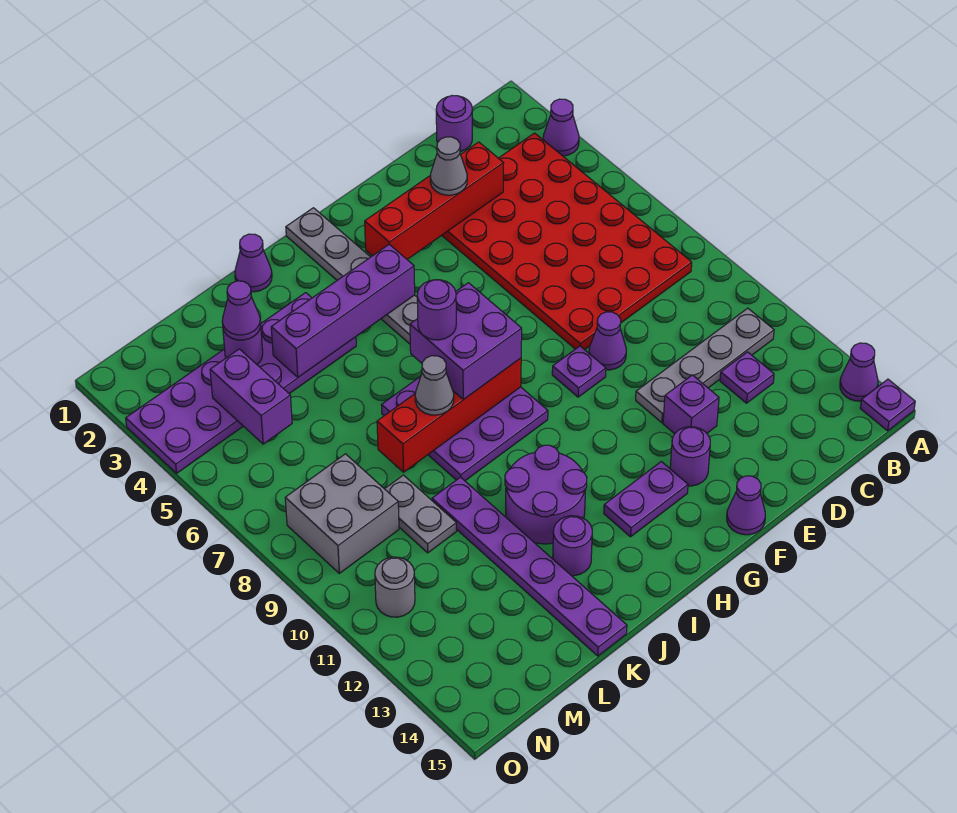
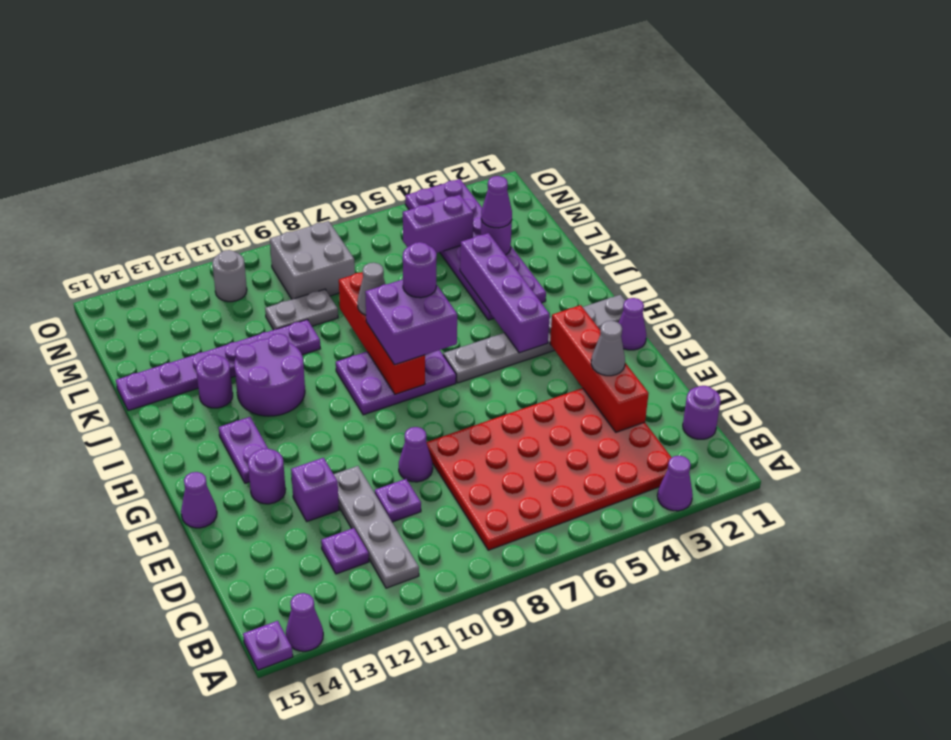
purple plate F9 level 1 -> purple plate D10 level 1
purple plate H7:J9 level 1 -> purple plate H7:I9 level 1
purple cone J1 level 1 -> purple cone G1 level 1

